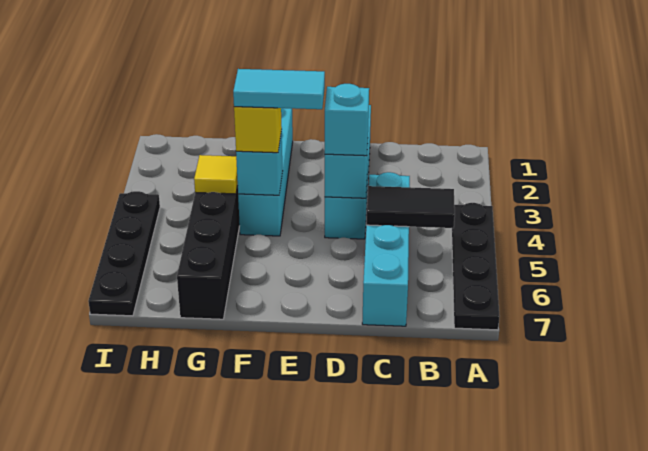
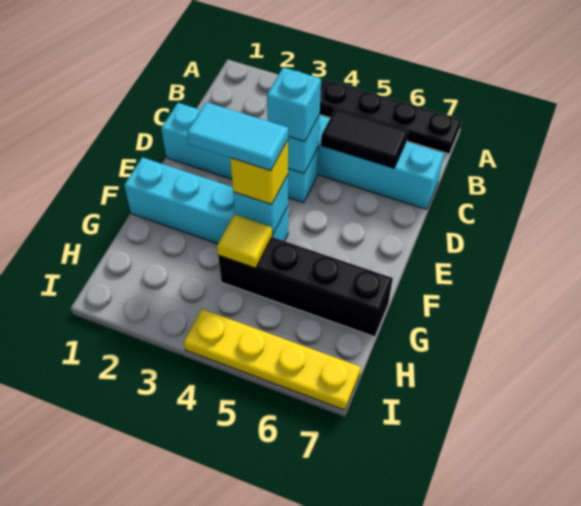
black tile B5:C5 level 2 -> black tile C5:C6 level 2
cyan tile E4:F4 level 4 -> cyan tile F3:F4 level 4
black plate I4:I7 level 1 -> yellow plate I4:I7 level 1

